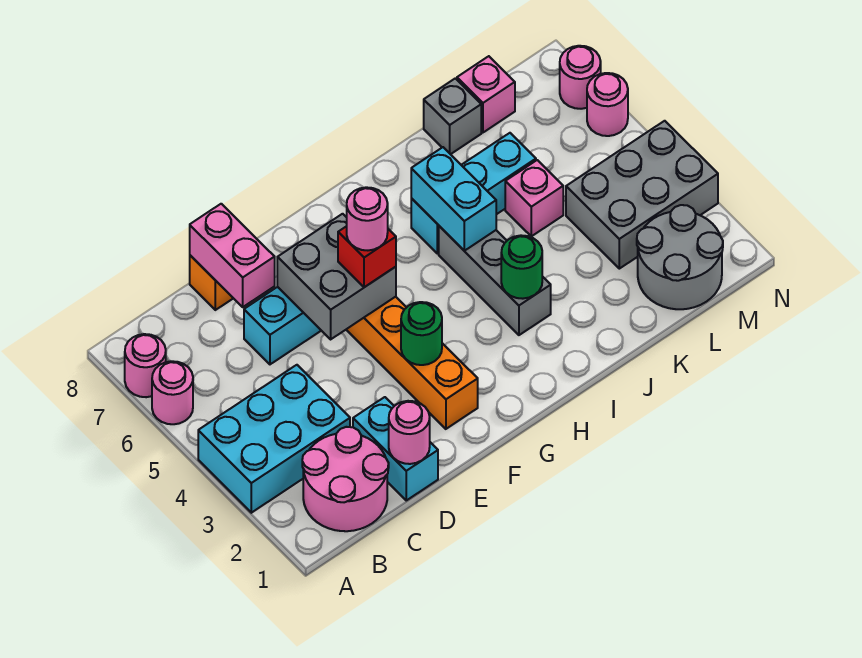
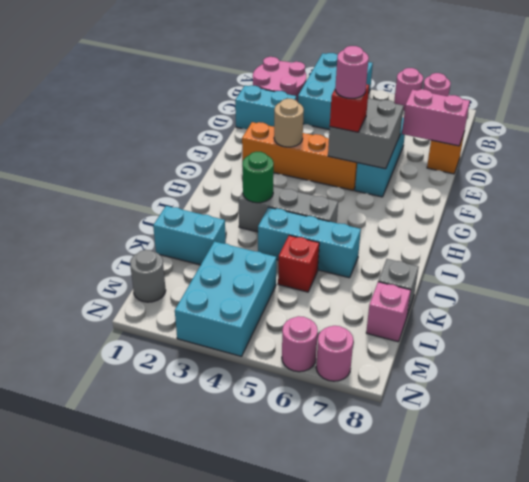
pink round brick D1 level 2 -> none
green round brick F3 level 2 -> tan round brick F3 level 2
cyan brick I5:I6 level 2 -> cyan brick K1:K2 level 1
cyan brick I6:K6 level 1 -> cyan brick J4:J6 level 1
pink brick K5 level 1 -> red brick K5 level 1
grey round brick L1:M2 level 1 -> grey round brick M1 level 1
grey brick L3:N4 level 1 -> cyan brick L3:N4 level 1

